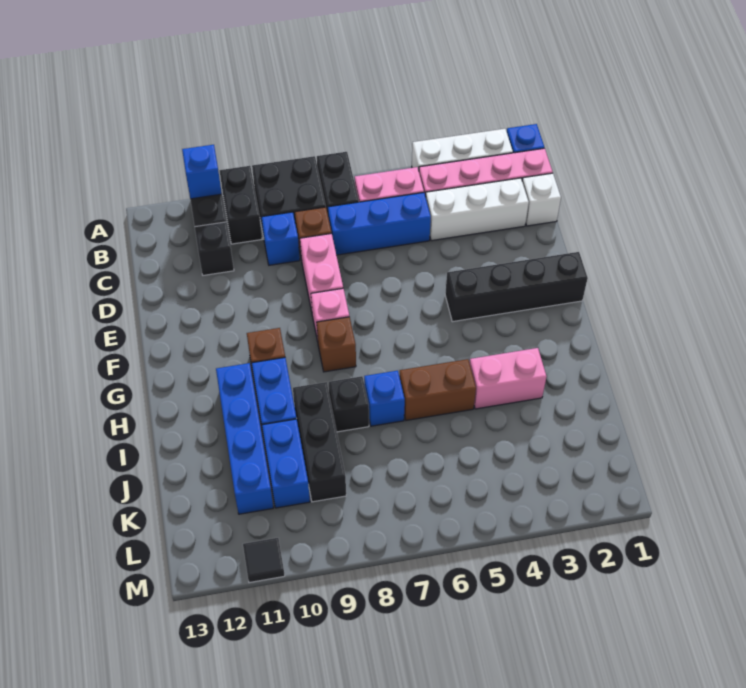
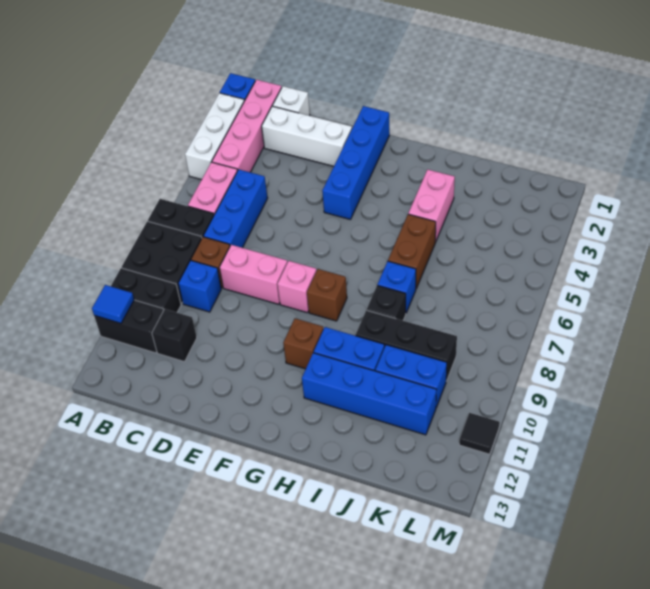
blue brick A11 level 2 -> blue tile A11 level 2
white brick C2:C4 level 1 -> white brick C2:E2 level 1
black brick F1:F4 level 1 -> blue brick F1:F4 level 1

